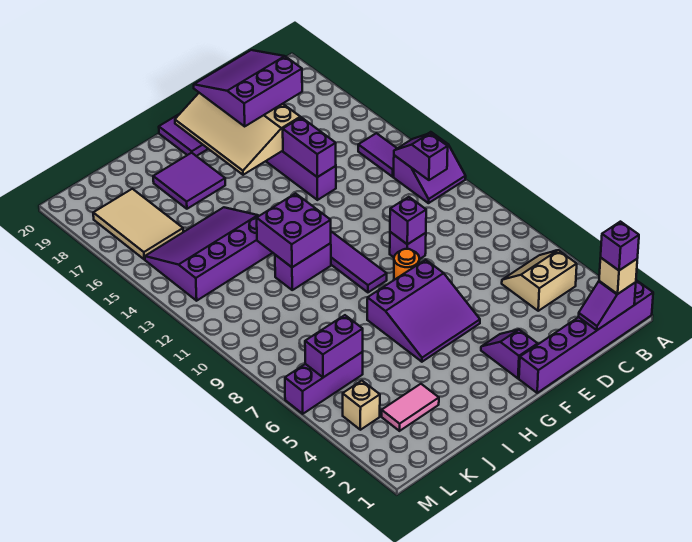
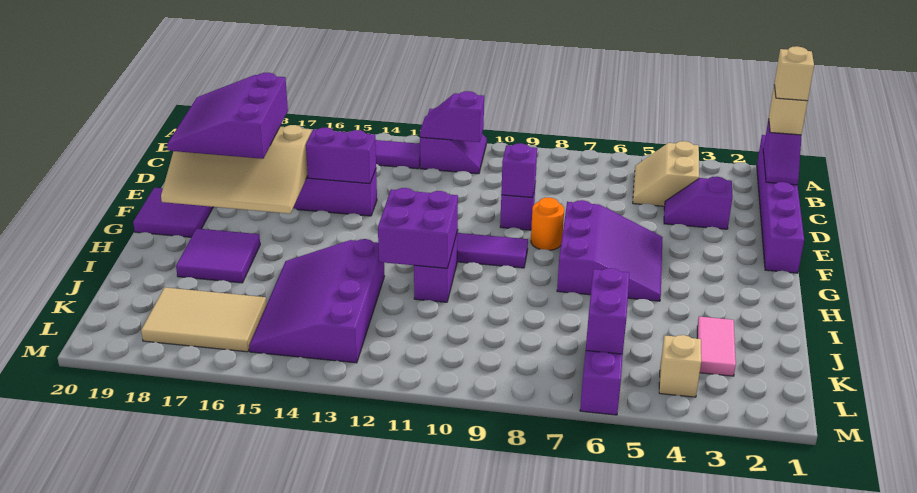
purple brick B1 level 4 -> tan brick B1 level 4
purple slope F2:F3 level 1 top 2 -> purple slope D3:D4 level 1 top 3

